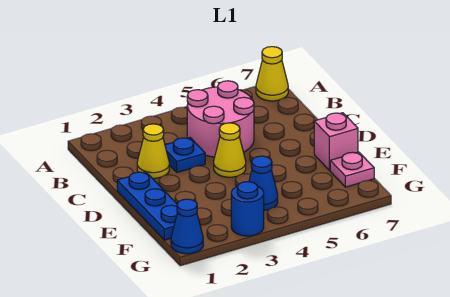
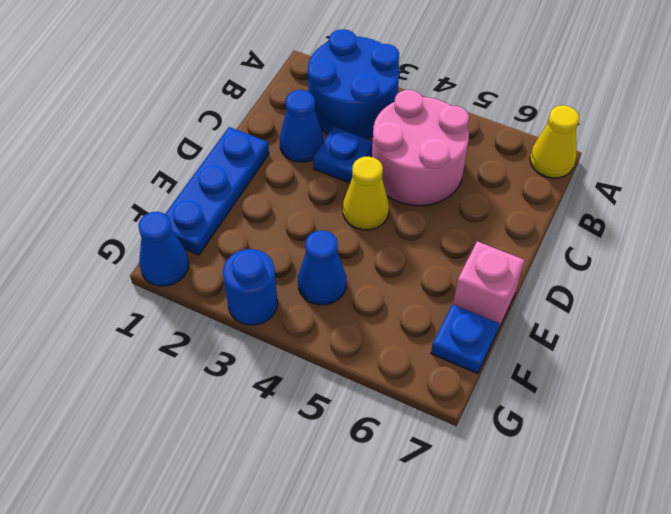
none -> blue round brick A2:B3 level 1
yellow cone C2 level 1 -> blue cone C2 level 1
pink plate F7 level 1 -> blue plate F7 level 1

